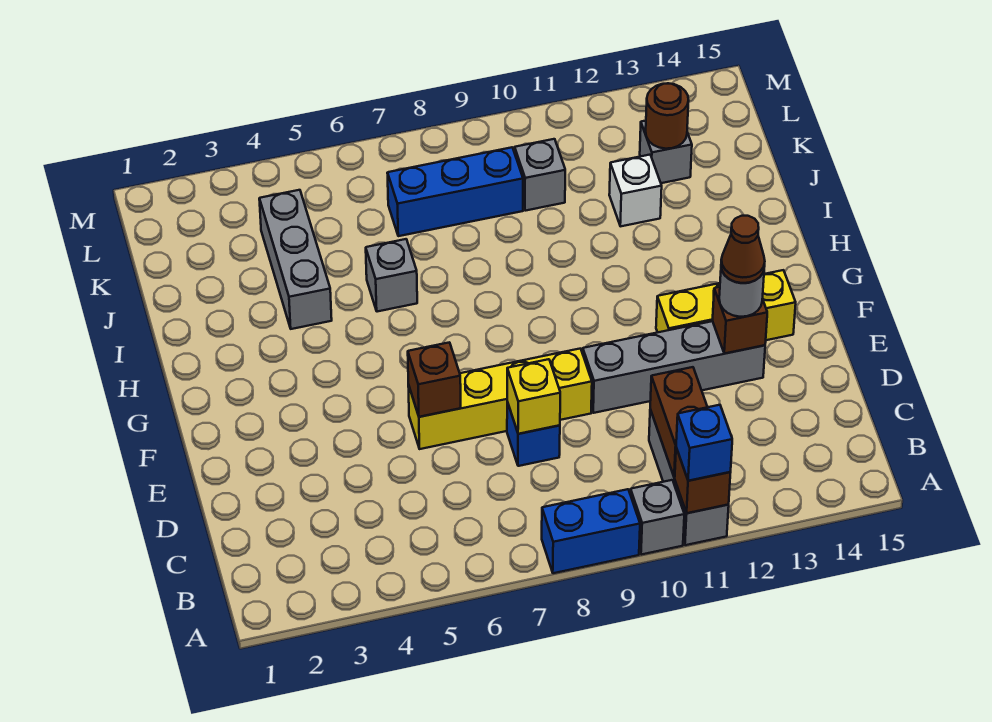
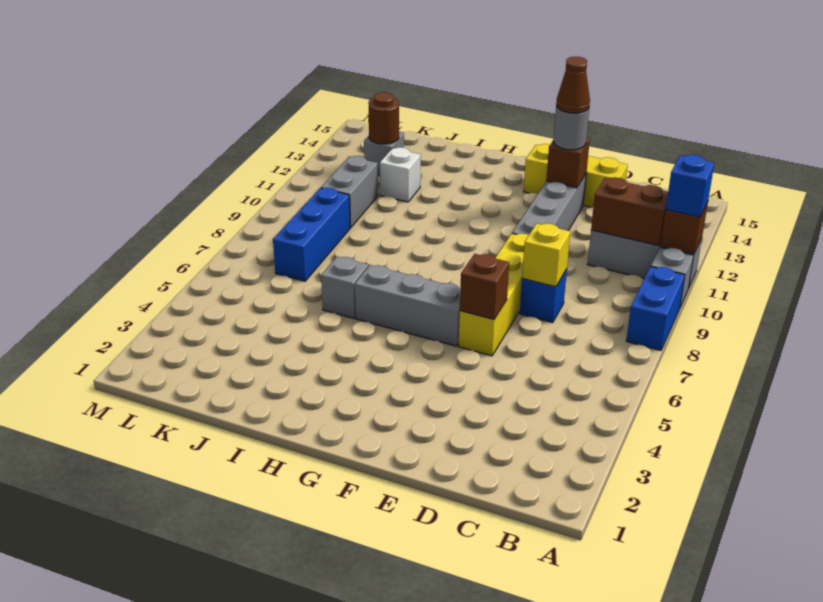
yellow brick F12:F14 level 1 -> yellow brick D14:F14 level 1
grey brick I4:K4 level 1 -> grey brick F6:H6 level 1
grey brick K10 level 1 -> grey brick K10:K11 level 1

